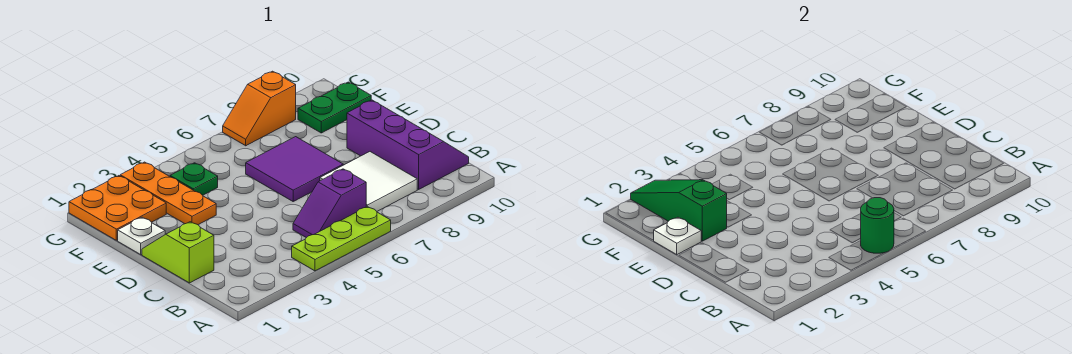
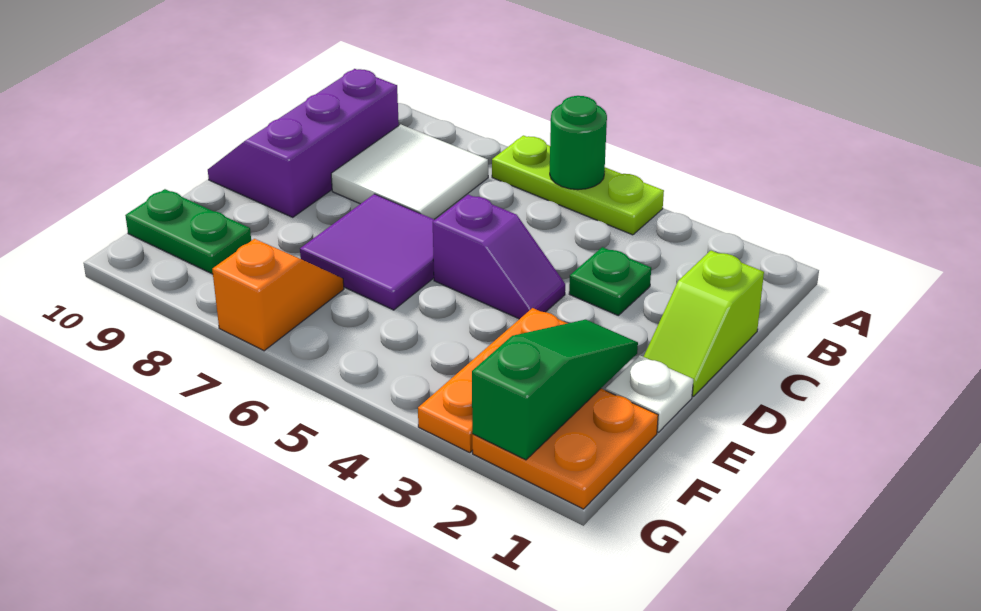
purple slope B5:B6 level 1 top 6 -> purple slope D4:D5 level 1 top 5
white plate E1 level 2 -> none
green slope E2:G2 level 2 top E -> green slope E2:G2 level 2 top G
green plate F4 level 1 -> green plate C3 level 1
orange slope G7:G8 level 1 top 8 -> orange slope F7:G7 level 1 top G

